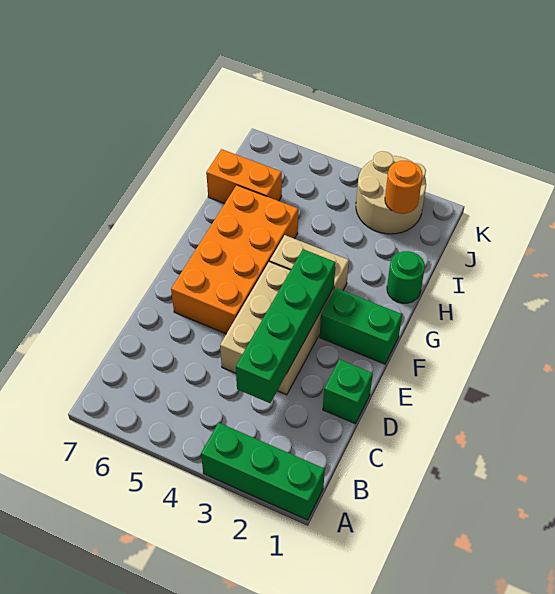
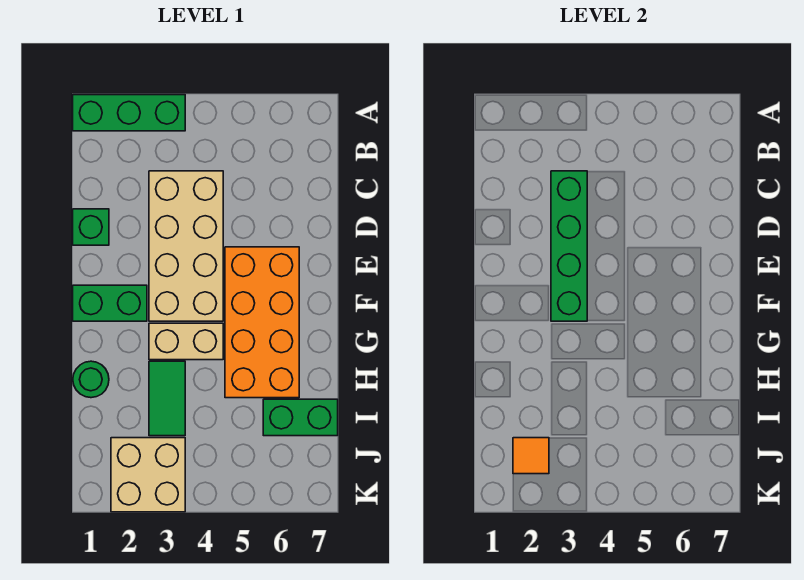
tan brick D3:F4 level 1 -> tan brick C3:F4 level 1
none -> green tile H3:I3 level 1
orange brick I6:I7 level 1 -> green brick I6:I7 level 1
tan round brick J2:K3 level 1 -> tan brick J2:K3 level 1
orange round brick J2 level 2 -> orange tile J2 level 2

